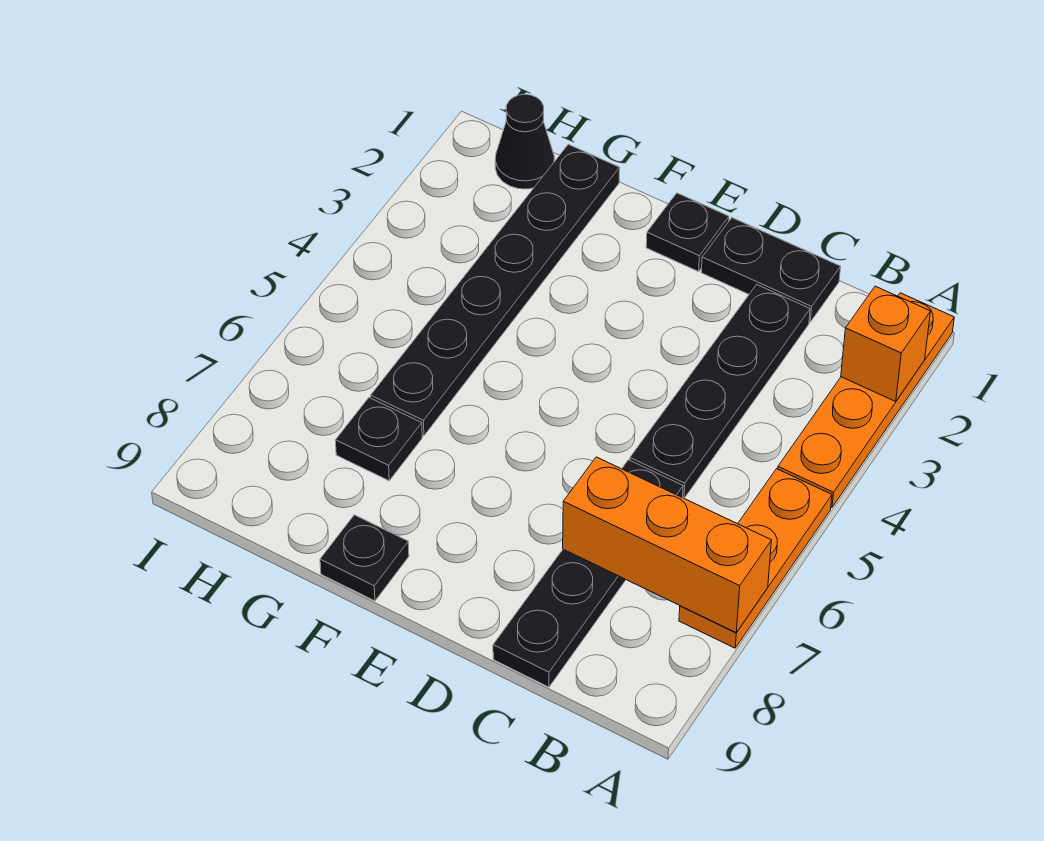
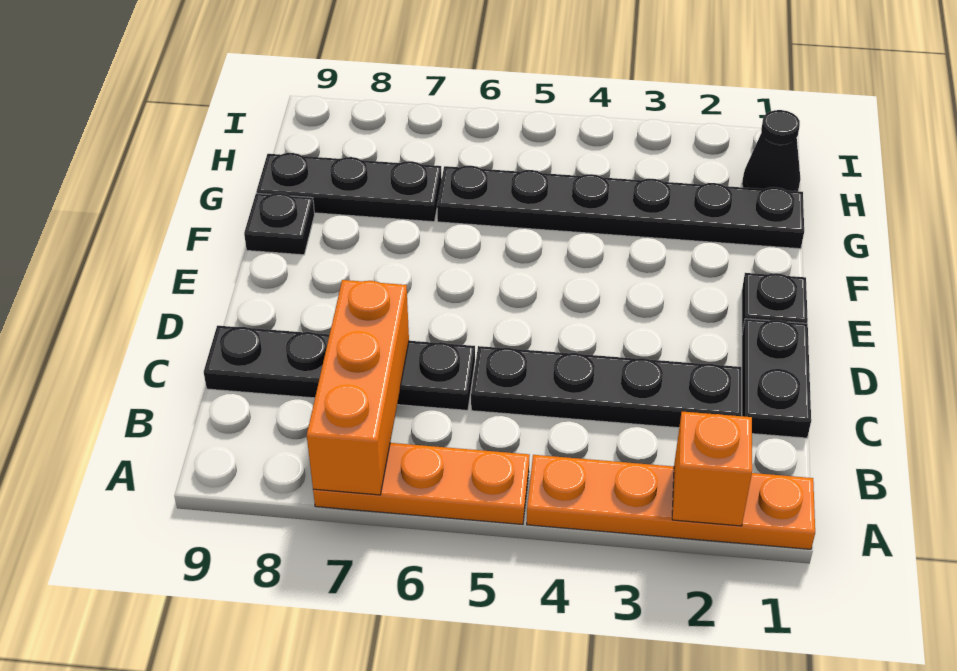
black plate G7 level 1 -> black plate G7:G9 level 1

